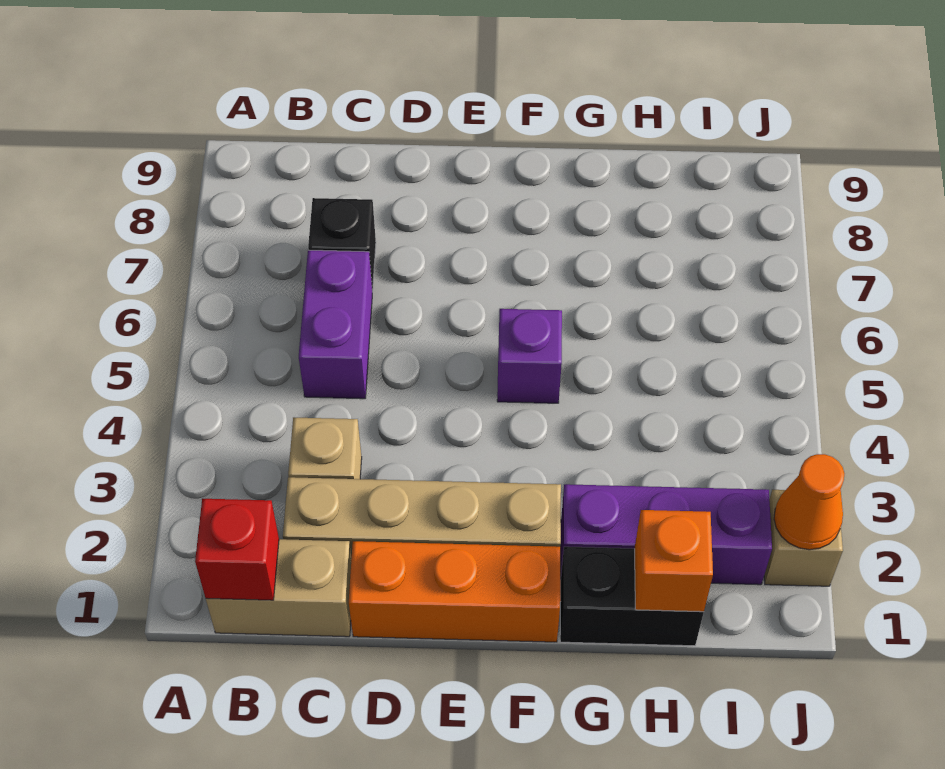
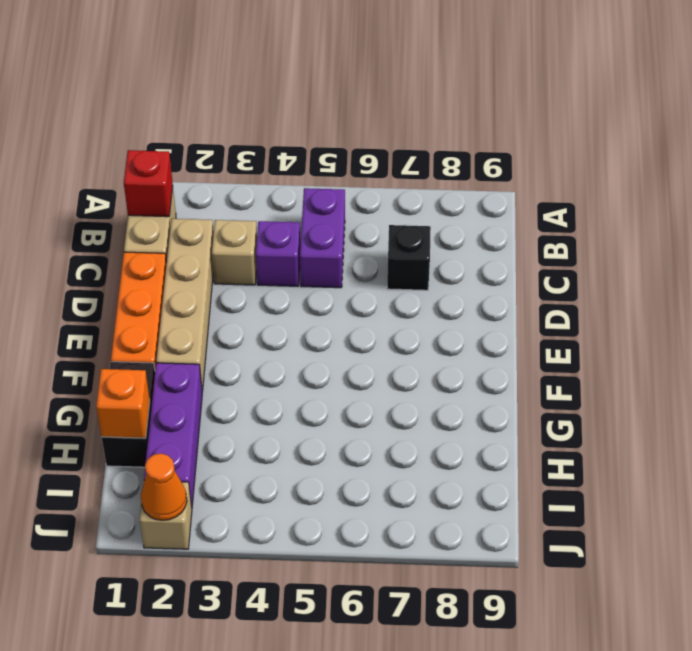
purple brick C5:C6 level 1 -> purple brick B5:C5 level 1
purple brick F5 level 1 -> purple brick C4 level 1

